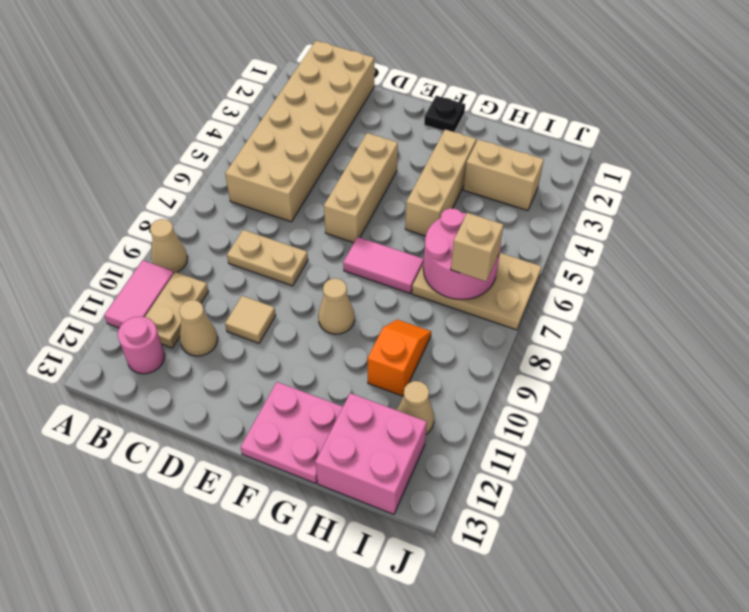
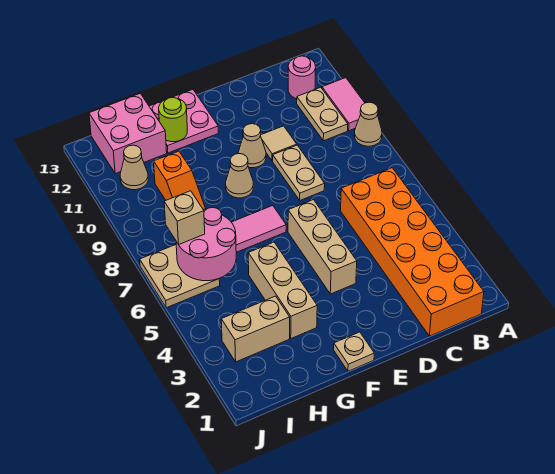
tan brick B1:C6 level 1 -> orange brick B1:C6 level 1
tan plate C8:D8 level 1 -> tan plate D8:D9 level 1
tan cone C11 level 1 -> tan cone E10 level 1
black plate F1 level 1 -> tan plate F1 level 1
none -> lime round brick G12 level 2
tan plate H6:J7 level 1 -> tan plate I6:J7 level 1

